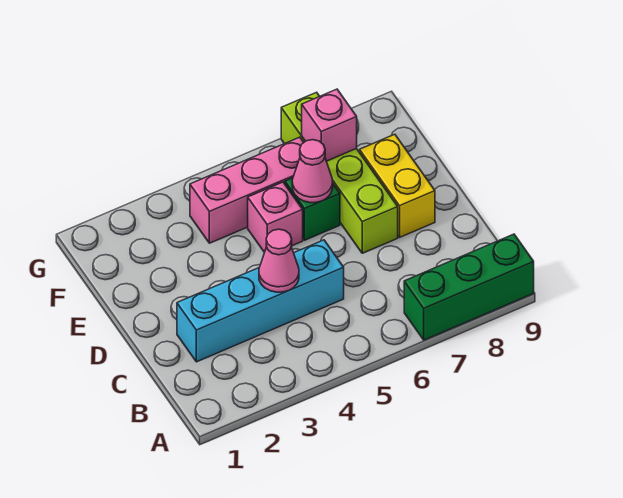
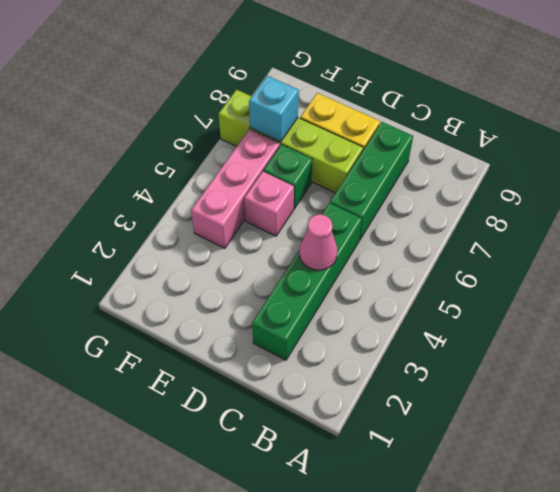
green brick A7:A9 level 1 -> green brick C6:C8 level 1
cyan brick C2:C5 level 1 -> green brick C2:C5 level 1
pink cone E6 level 2 -> none
pink brick F7 level 2 -> cyan brick F7 level 2

